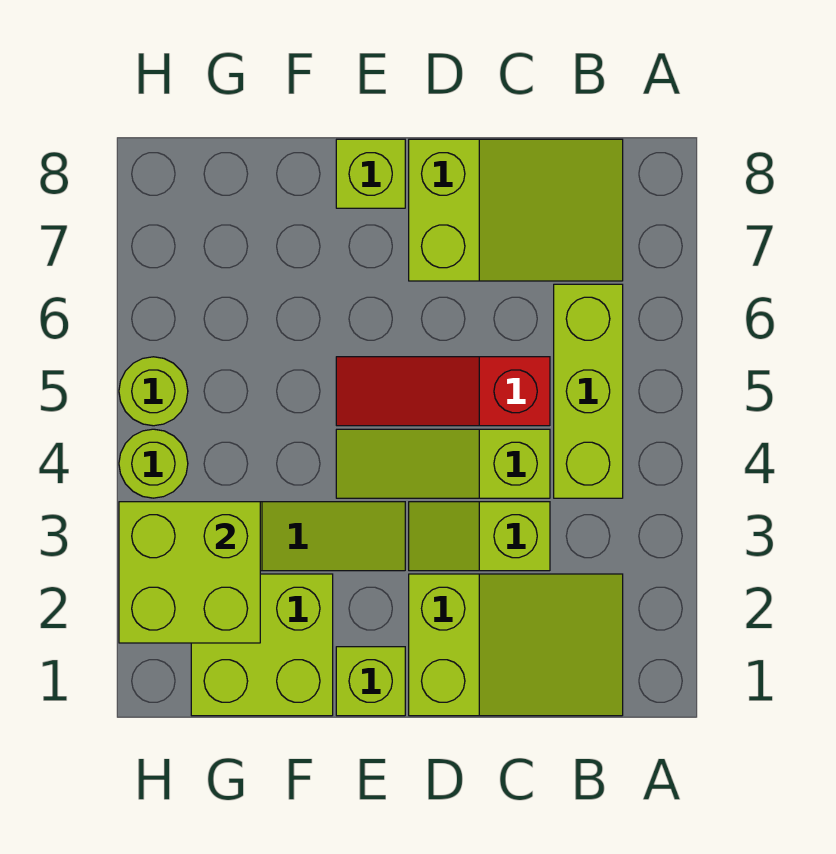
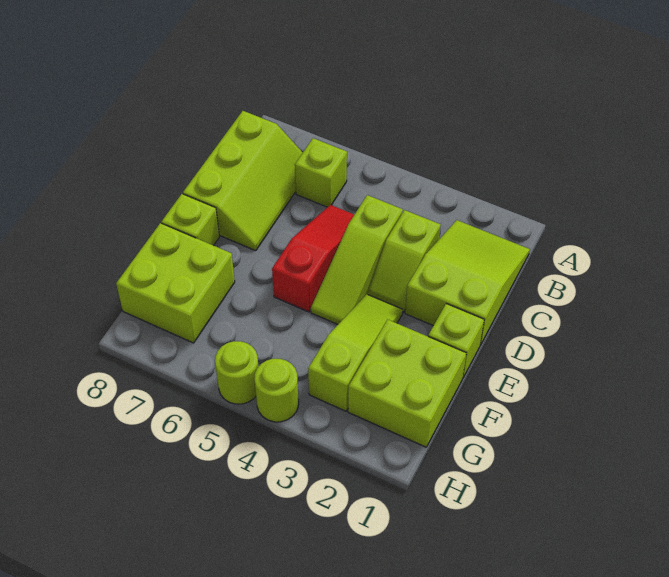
lime brick B4:B6 level 1 -> lime brick B6 level 1
lime slope B7:D8 level 1 top D -> lime slope B7:D8 level 1 top 8
red slope C5:E5 level 1 top C -> red slope C5:E5 level 1 top E
lime brick G2:H3 level 2 -> lime brick F7:G8 level 1

